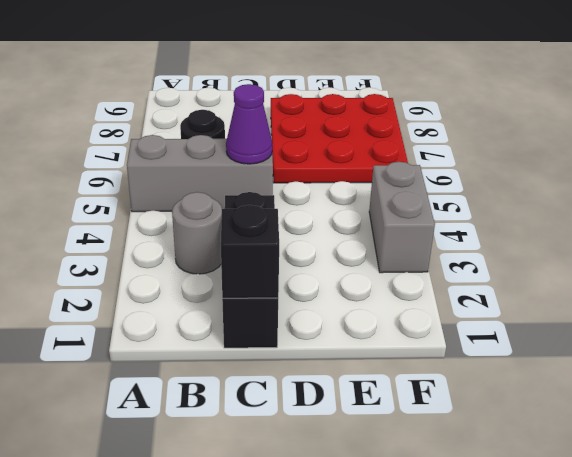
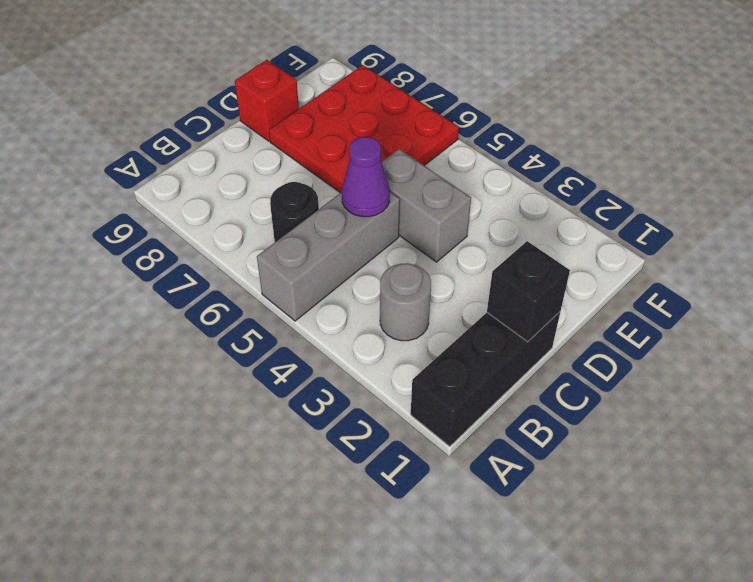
black brick C1:C3 level 1 -> black brick A1:C1 level 1
none -> red brick D9 level 1
grey brick F3:F4 level 1 -> grey brick D4:D5 level 1

